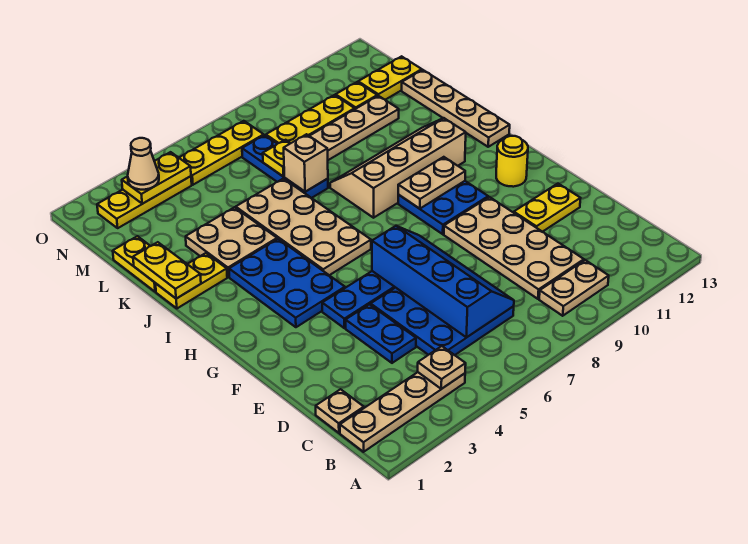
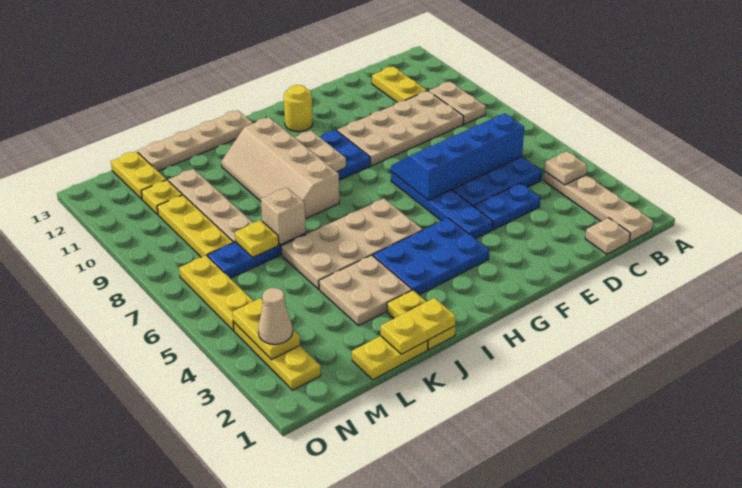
yellow plate E11:E12 level 1 -> yellow plate C11:C12 level 1

